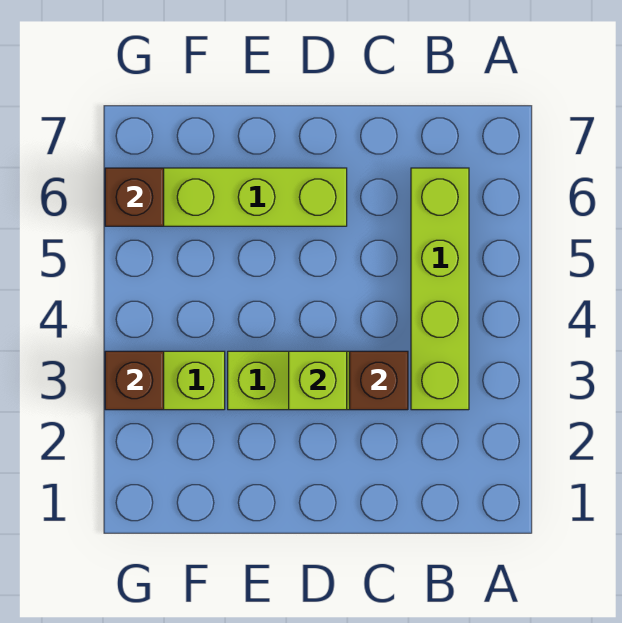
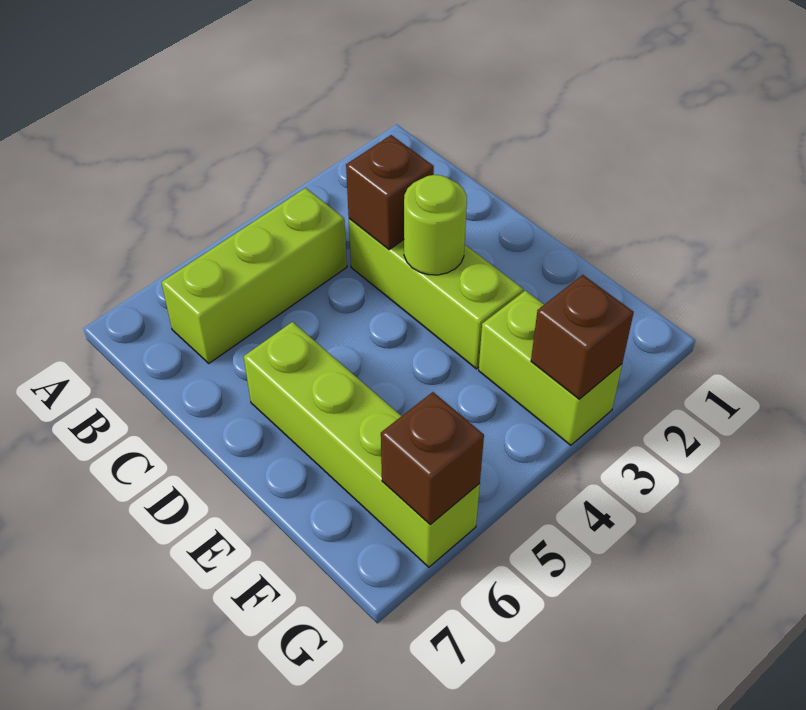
lime brick B3:B6 level 1 -> lime brick B4:B6 level 1
lime brick D3 level 2 -> lime round brick D3 level 2

